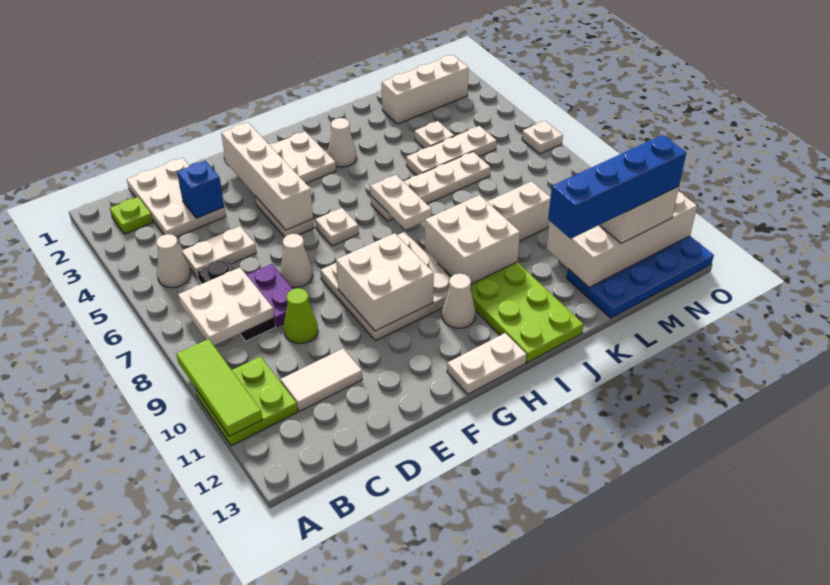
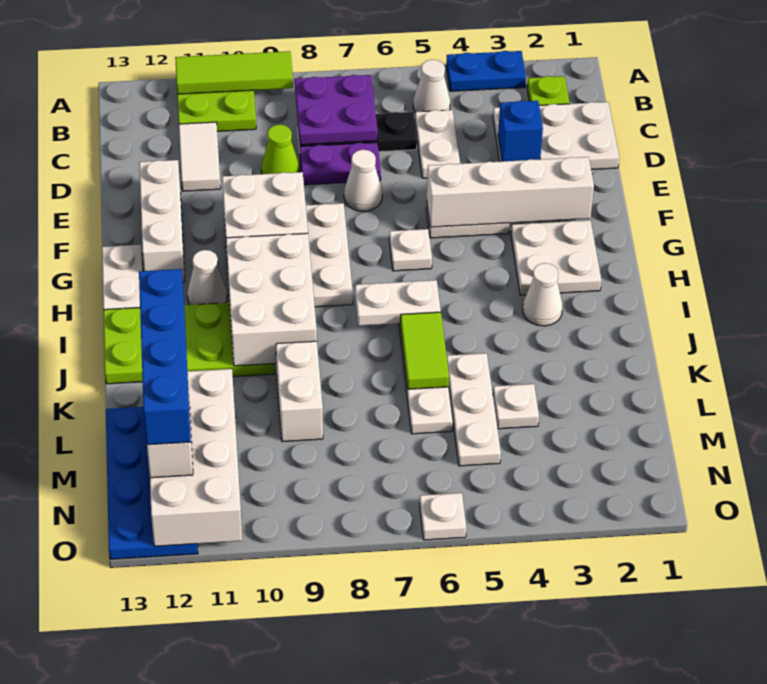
none -> blue plate A3:A4 level 1
white plate B7:C8 level 2 -> purple plate B7:C8 level 2
white brick I9:J10 level 2 -> white brick H9:J10 level 2
none -> lime tile J6:K6 level 2
white brick L2:N2 level 1 -> white brick E12:G12 level 1

